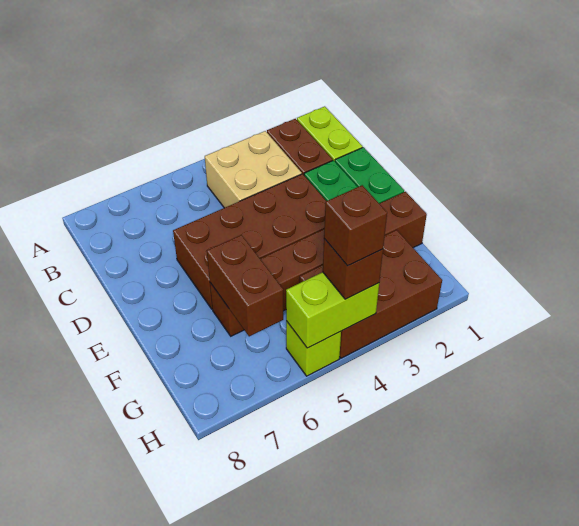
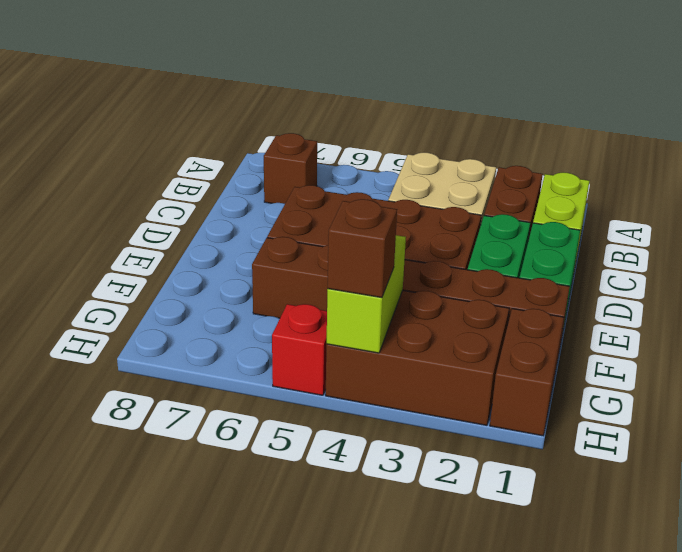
brown brick F6:G6 level 2 -> brown brick G1:H1 level 1
lime brick H4:H5 level 2 -> lime brick G4:H4 level 2
brown brick H4 level 4 -> brown brick B7 level 1
lime brick H5 level 1 -> red brick H5 level 1

